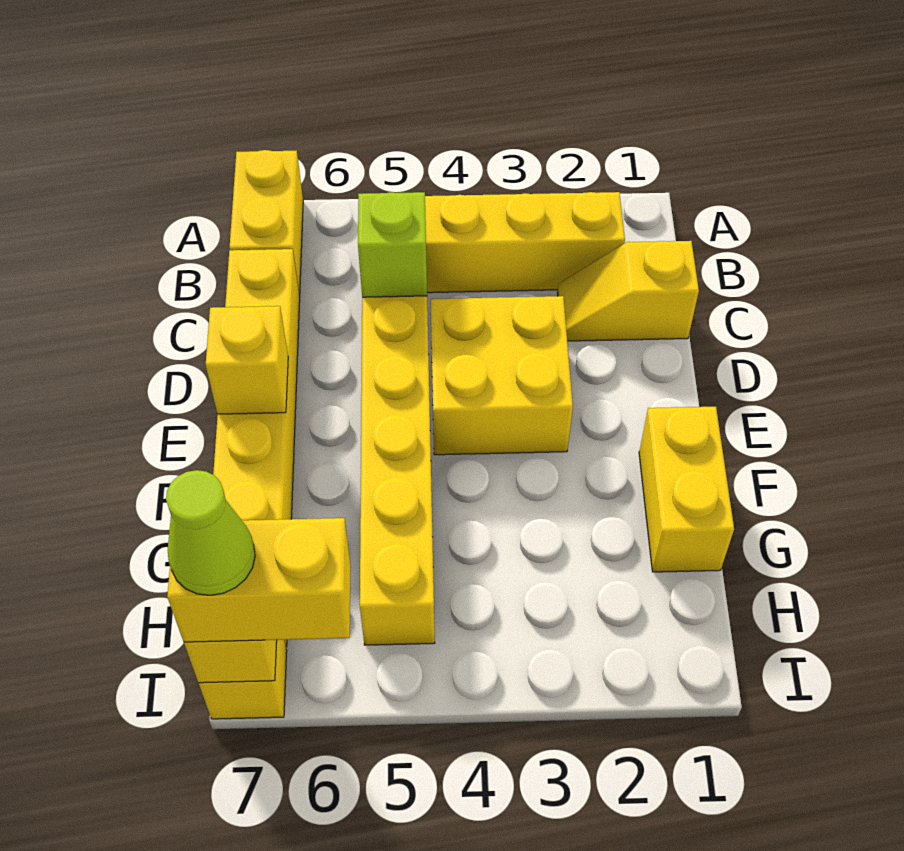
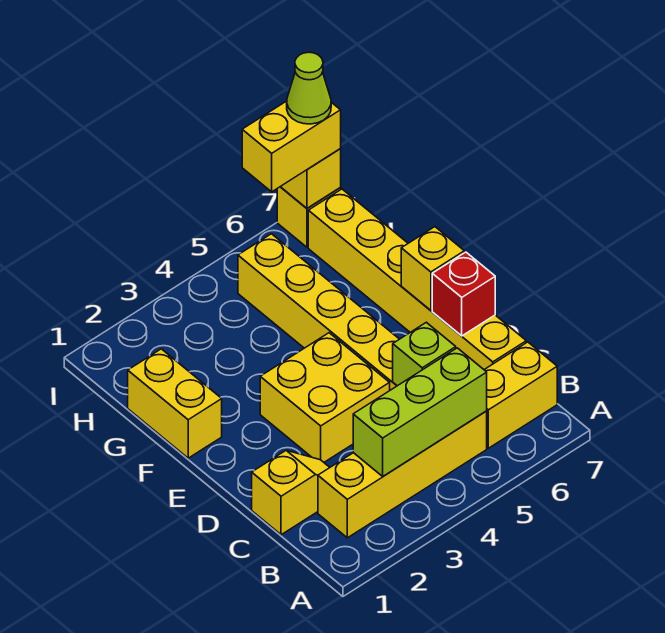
yellow brick A7:B7 level 1 -> yellow brick B6:B7 level 1
none -> lime brick B3:B5 level 2
none -> red brick D7 level 2

